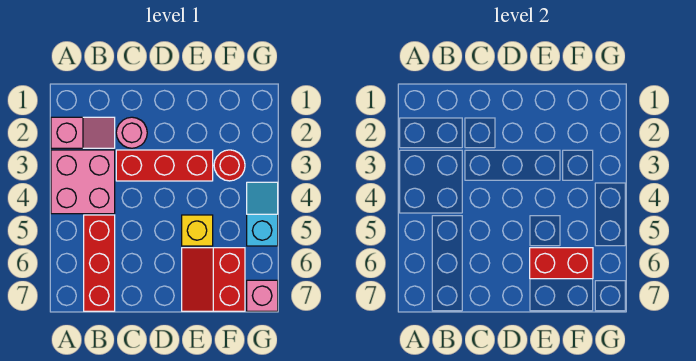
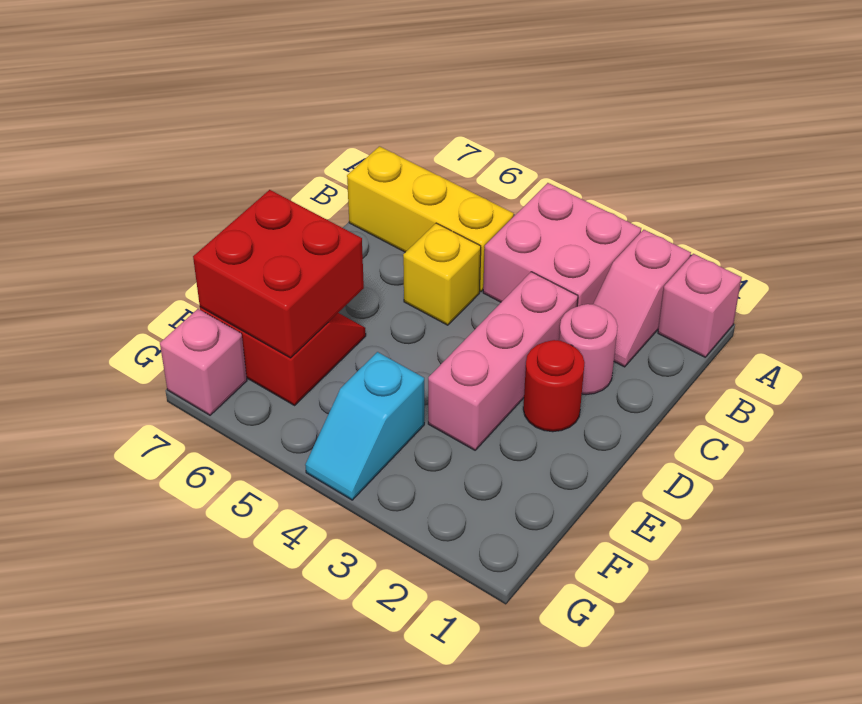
none -> pink brick A1 level 1
red brick B5:B7 level 1 -> yellow brick B5:B7 level 1
red brick C3:E3 level 1 -> pink brick C3:E3 level 1
yellow brick E5 level 1 -> yellow brick C5 level 1
red brick E6:F6 level 2 -> red brick E6:F7 level 2
red round brick F3 level 1 -> red round brick D2 level 1
cyan slope G4:G5 level 1 top 5 -> cyan slope F4:G4 level 1 top F

